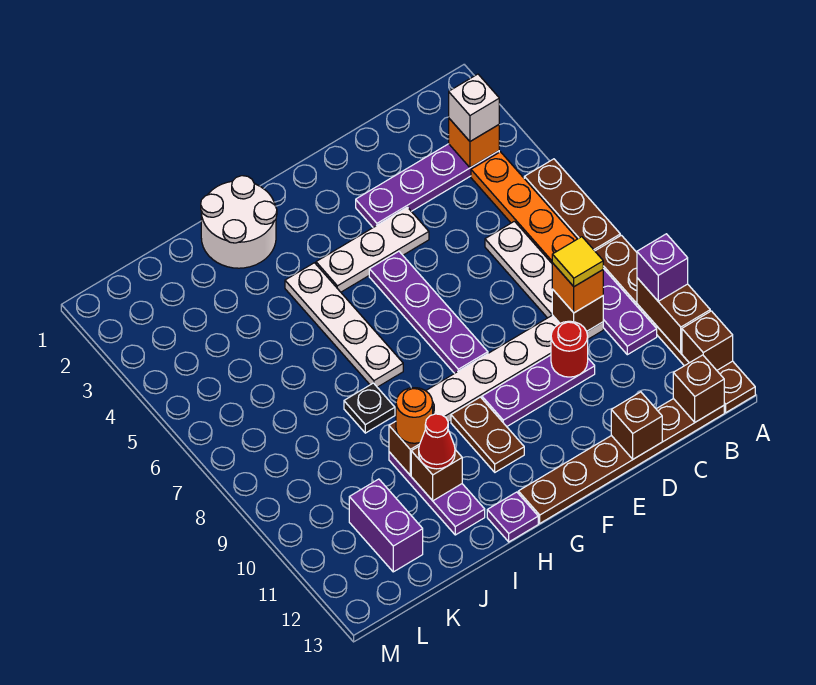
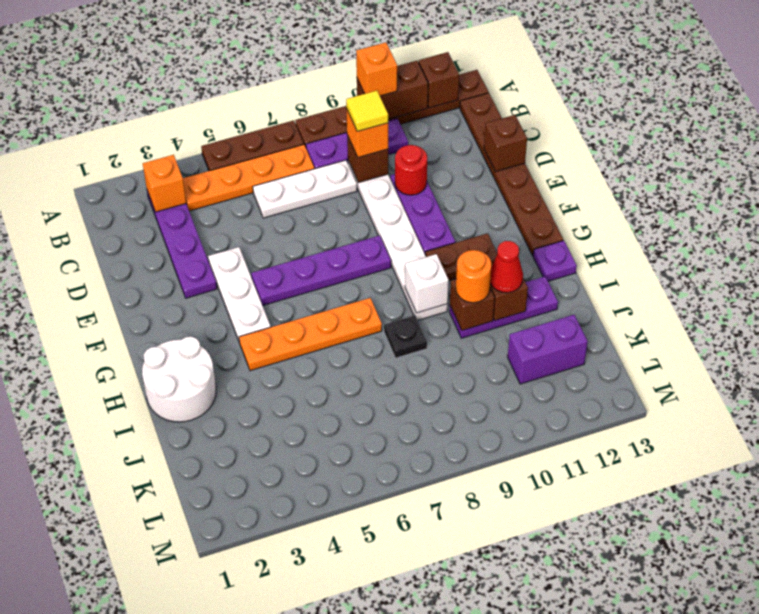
purple brick A10 level 3 -> orange brick A10 level 3
white brick B3 level 3 -> white brick H9 level 2
brown brick B13 level 2 -> none
white plate H4:H7 level 1 -> orange plate H4:H7 level 1

